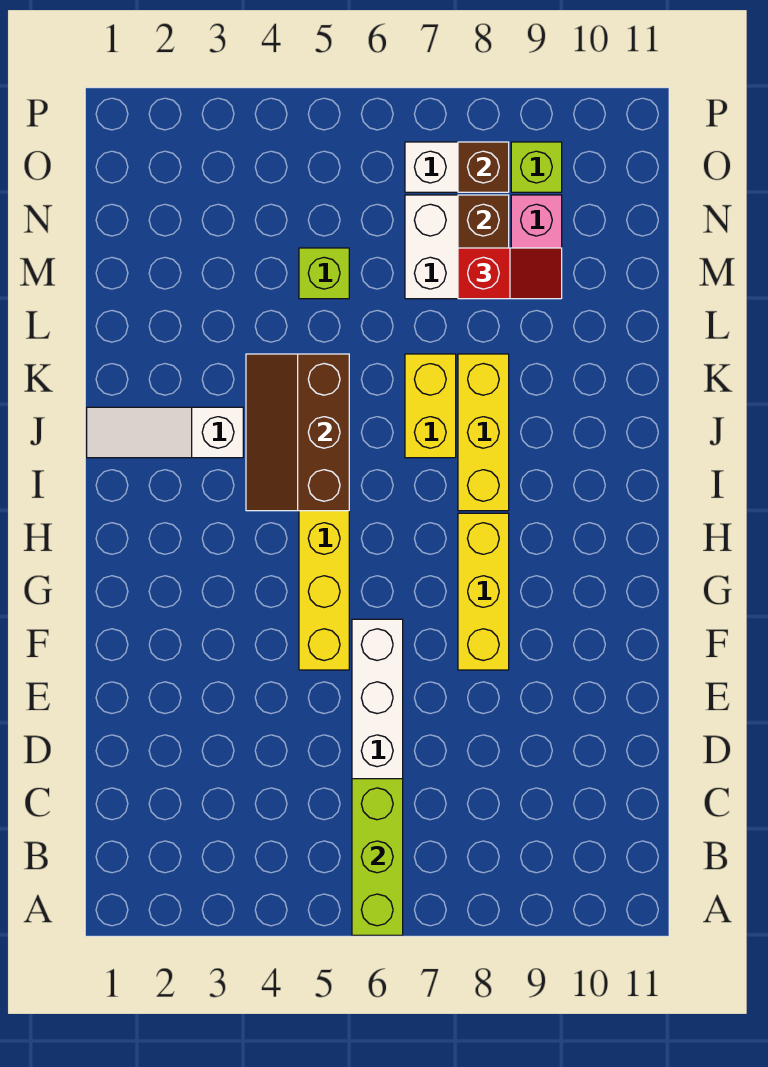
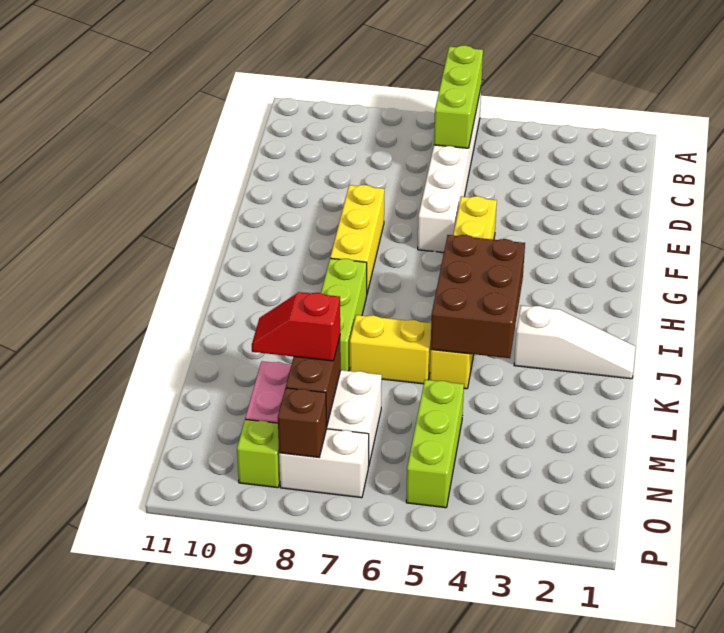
brown slope I4:K5 level 2 top 5 -> brown brick I4:K5 level 2
yellow brick I8:K8 level 1 -> lime brick I8:K8 level 1
yellow brick J7:K7 level 1 -> yellow brick K6:K7 level 1
lime brick M5 level 1 -> lime brick M5:O5 level 1

